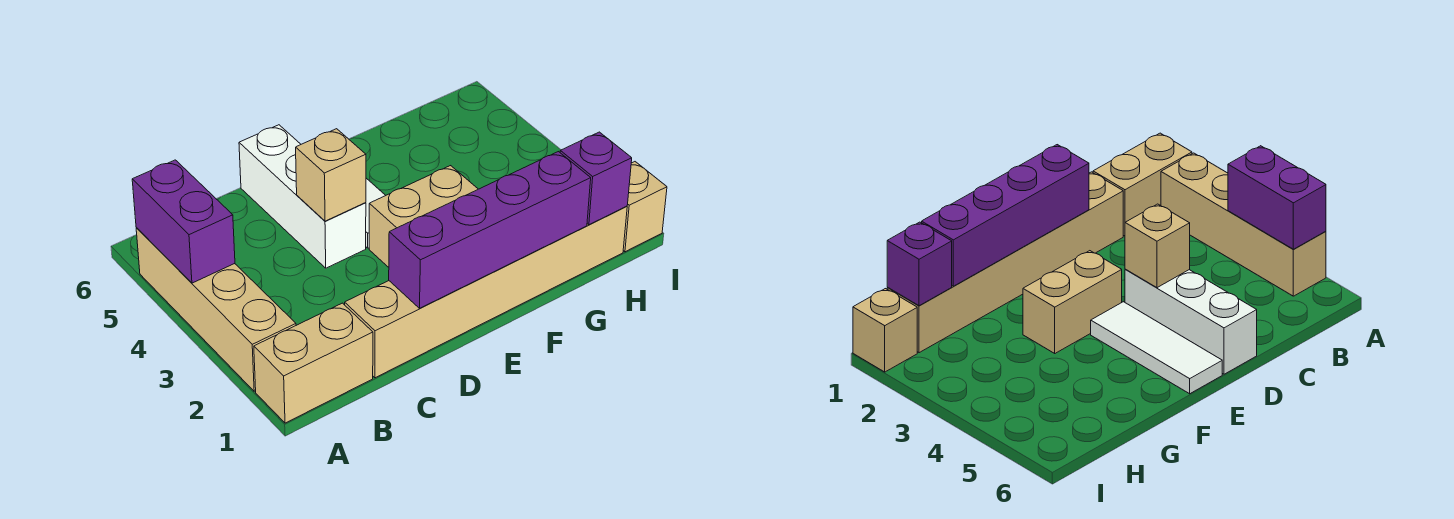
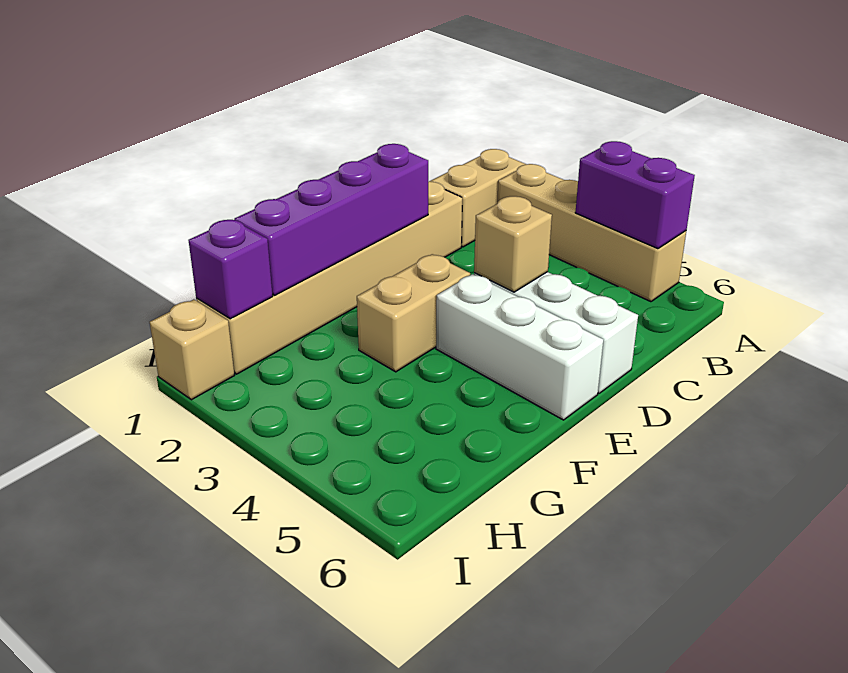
white tile E4:E6 level 1 -> white brick E4:E6 level 1

